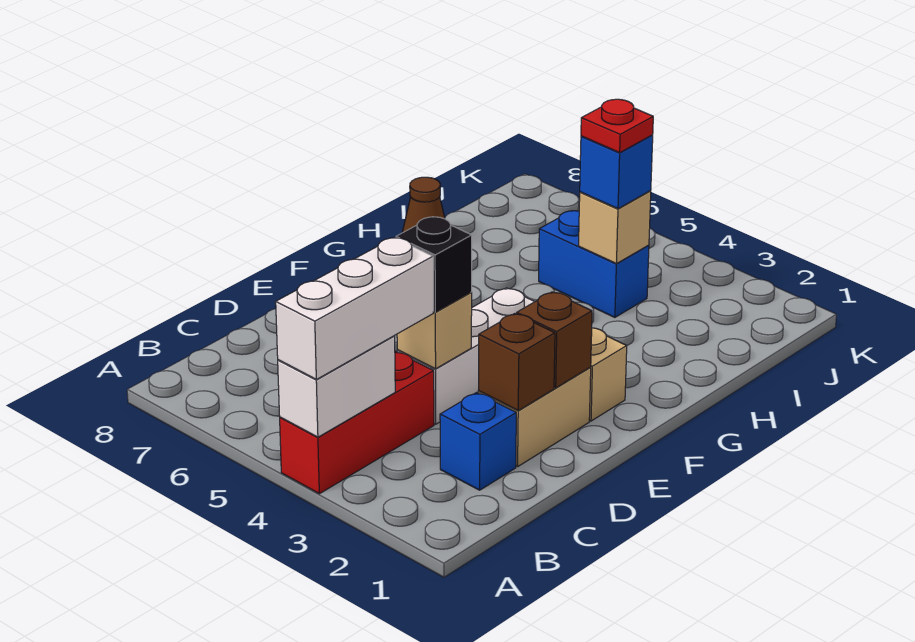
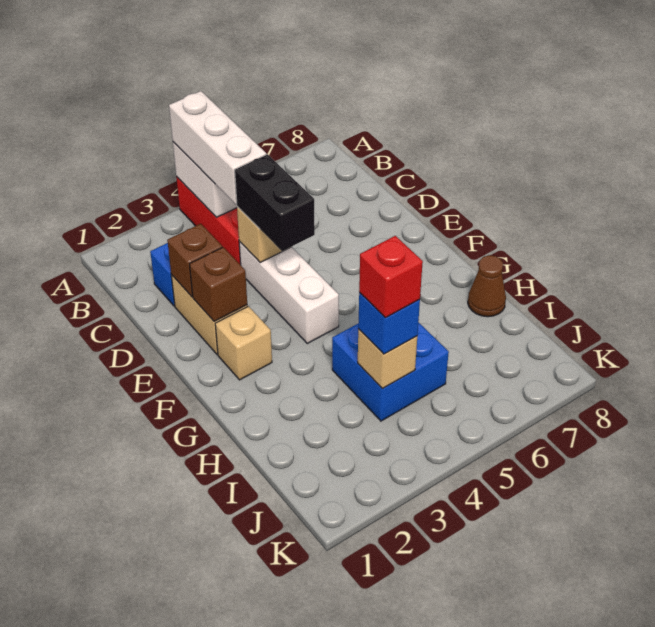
black brick D4 level 3 -> black brick D4:E4 level 3
blue brick I4:I5 level 1 -> blue brick H4:I5 level 1
red plate I4 level 4 -> red brick I4 level 4

